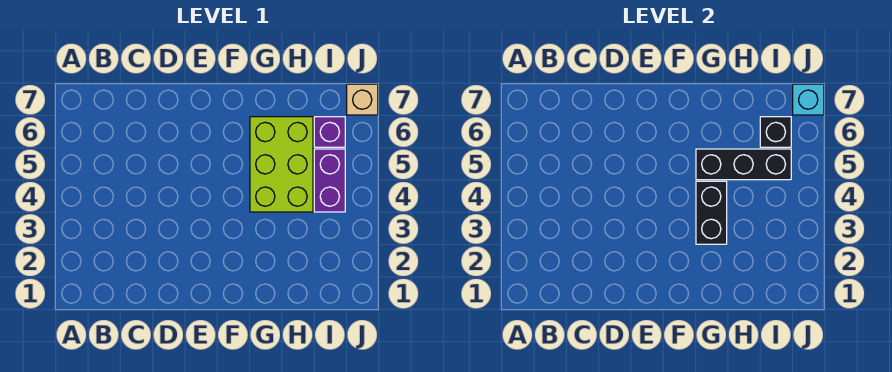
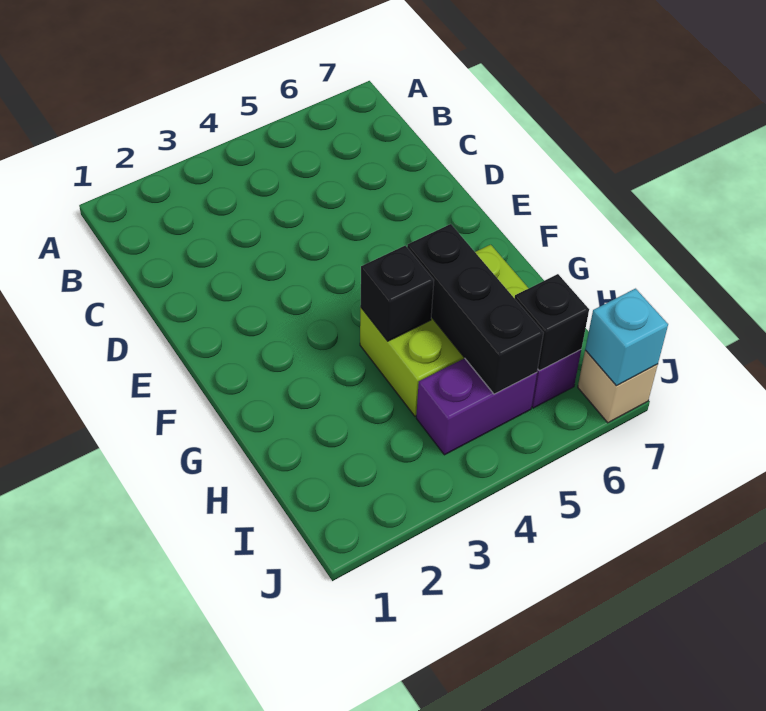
black brick G3:G4 level 2 -> black brick G4 level 2

